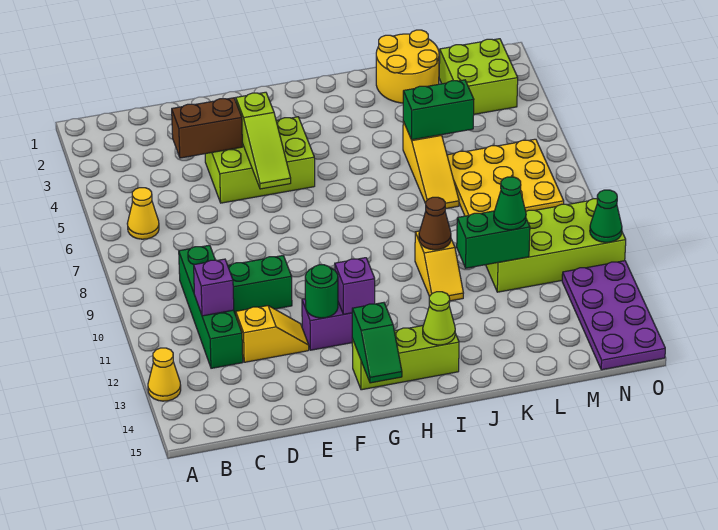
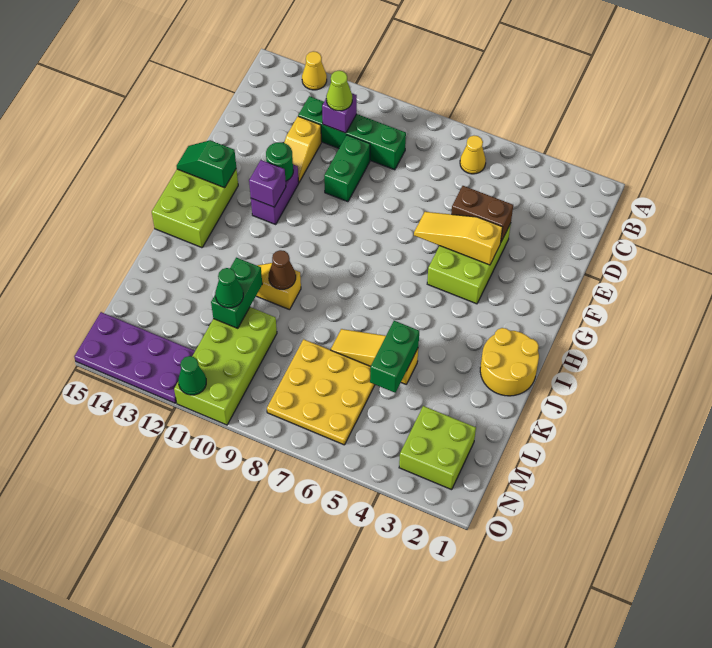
brown brick D4:E4 level 2 -> brown brick E4:E5 level 2
lime slope F4:F6 level 2 top 4 -> yellow slope F4:F6 level 2 top 4
lime brick G14:I14 level 1 -> lime brick G14:I15 level 1
lime cone I14 level 2 -> lime cone C11 level 3
yellow round brick K1:L2 level 1 -> yellow round brick I1:J2 level 1

